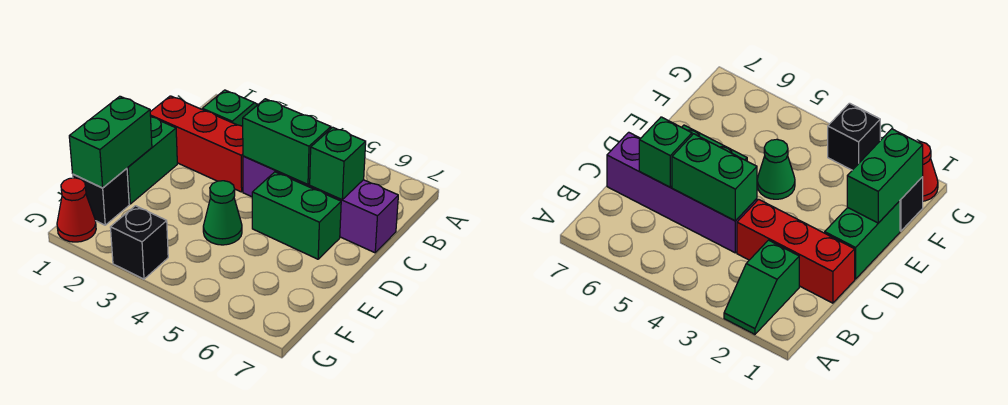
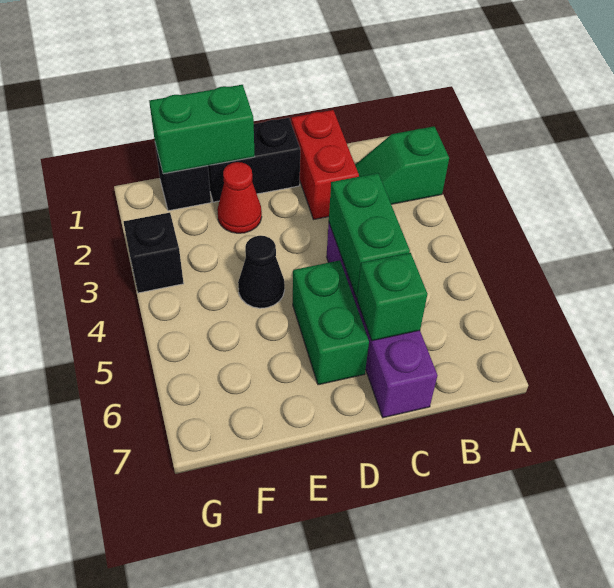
green slope A2:B2 level 1 top B -> green slope A2:B2 level 1 top A
red brick C1:C3 level 1 -> red brick C1:C2 level 1
green brick D1:E1 level 1 -> black brick D1:E1 level 1
green cone E4 level 1 -> black cone E4 level 1
red cone G1 level 1 -> red cone E2 level 1

